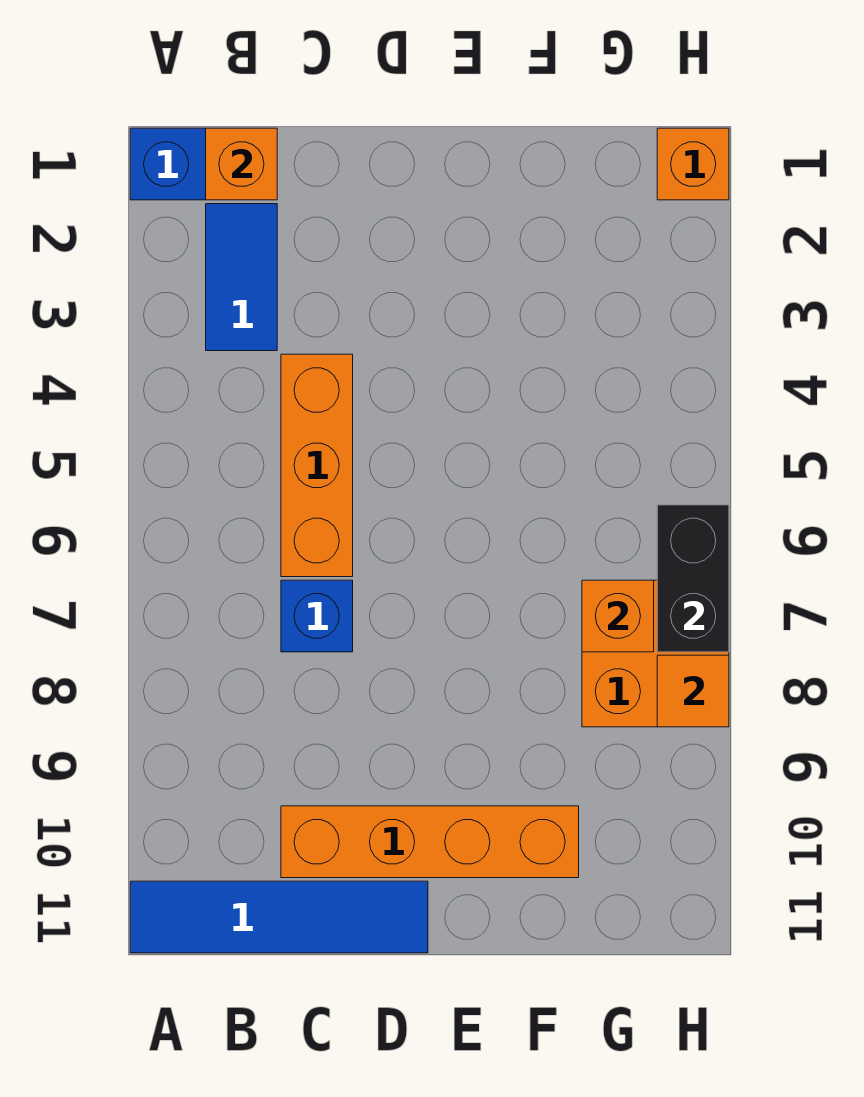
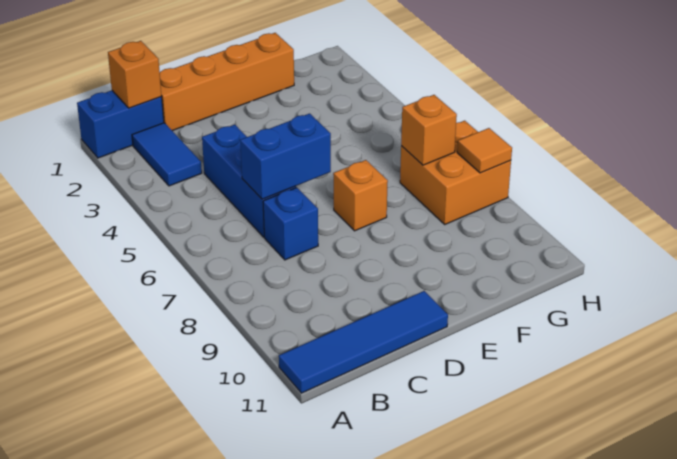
orange brick C4:C6 level 1 -> blue brick C4:C6 level 1
none -> blue brick C6:D6 level 2
orange brick C10:F10 level 1 -> orange brick C1:F1 level 1
orange brick H1 level 1 -> orange brick E7 level 1
black brick H6:H7 level 2 -> none

